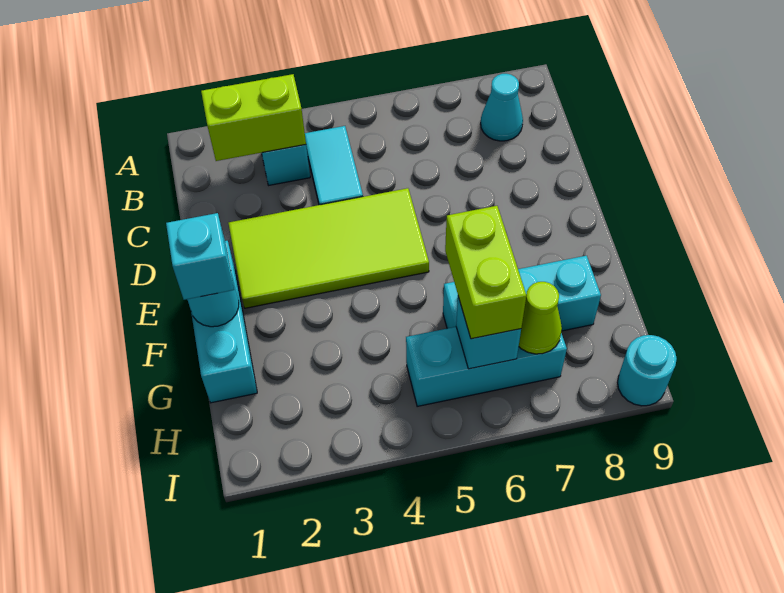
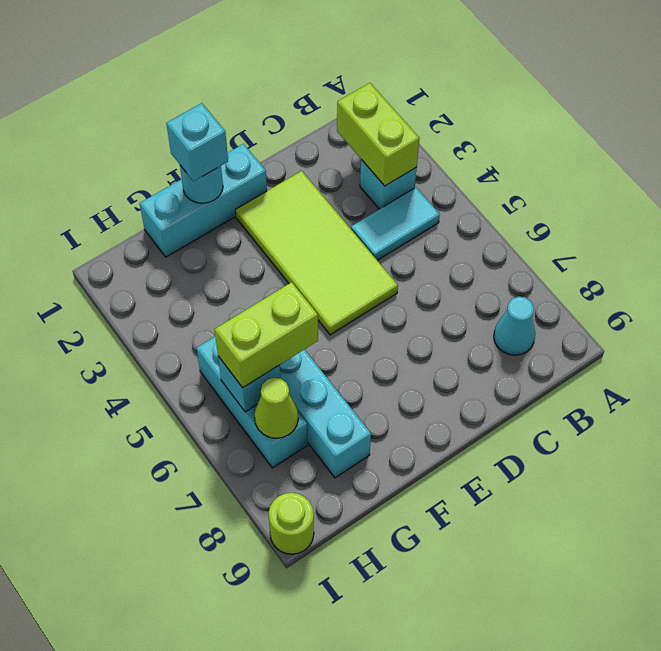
cyan round brick I9 level 1 -> lime round brick I9 level 1

